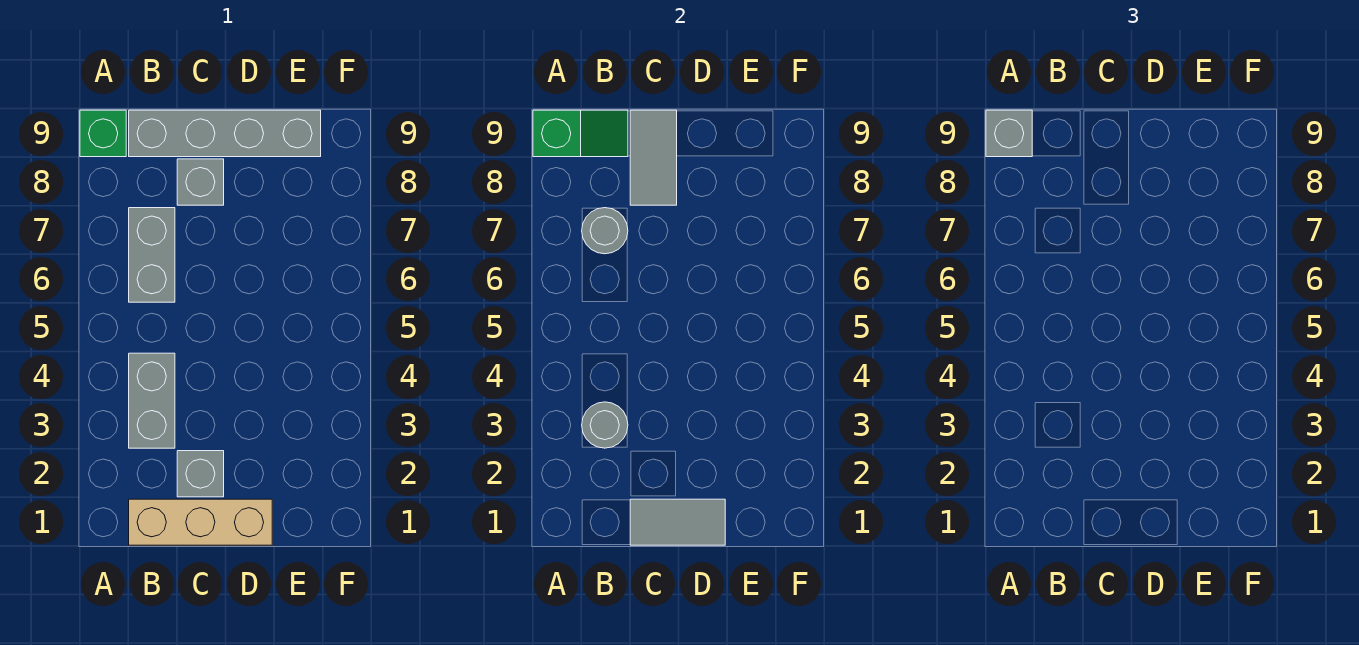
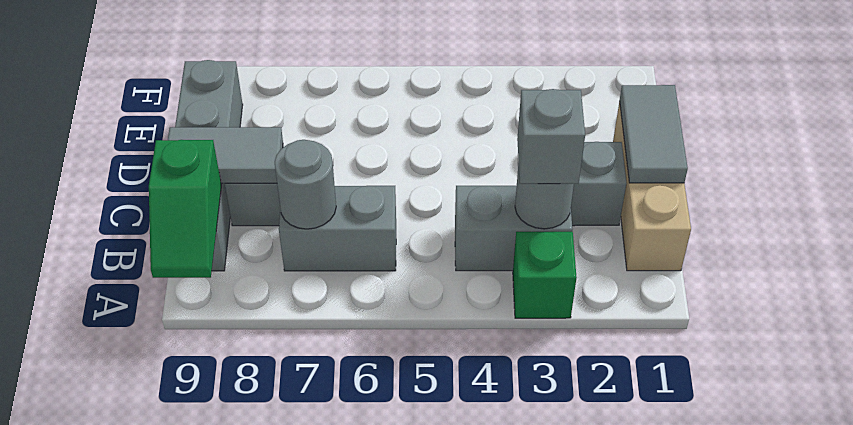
green brick A9 level 1 -> green brick A3 level 1
green slope A9:B9 level 2 top A -> green slope A9:B9 level 2 top B
grey brick A9 level 3 -> grey brick B3 level 3

